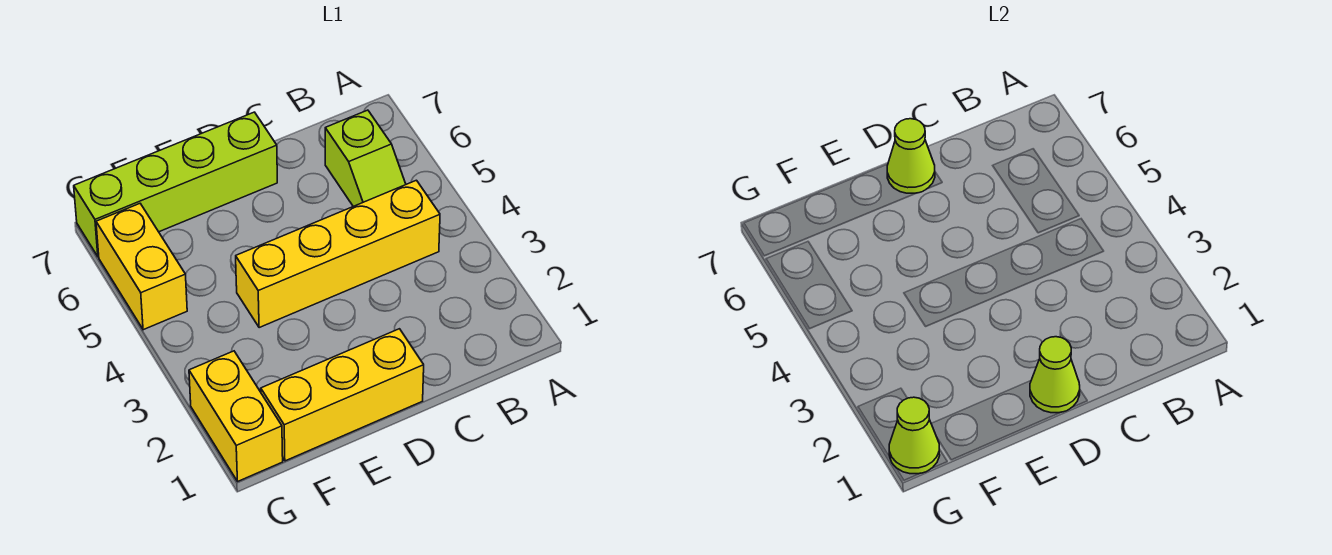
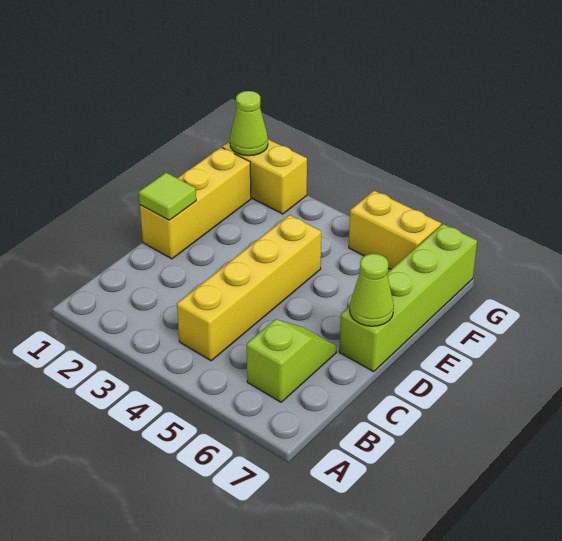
lime slope B5:B6 level 1 top 6 -> lime slope B6:C6 level 1 top B
lime cone D1 level 2 -> lime tile D1 level 2

